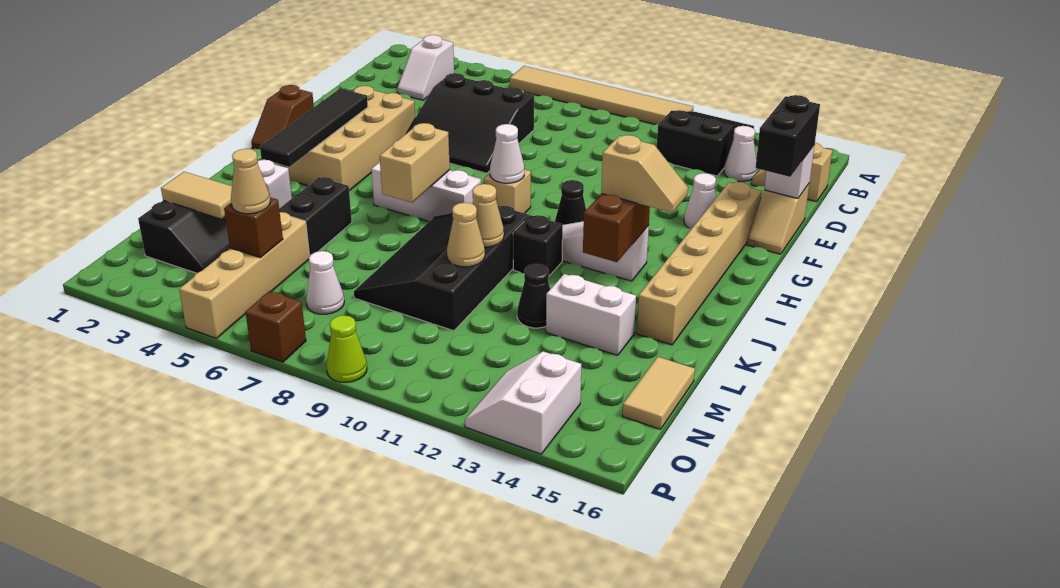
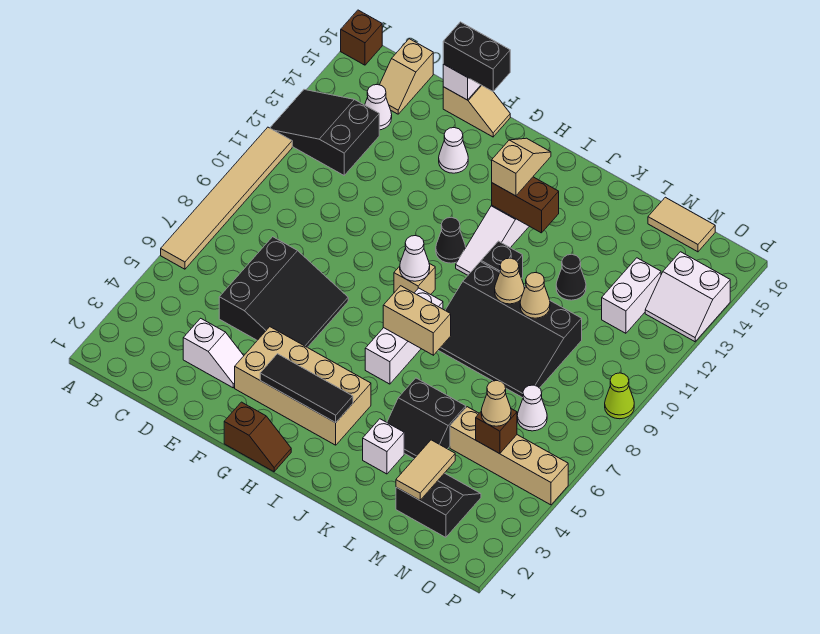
white slope B3:C3 level 1 top B -> white slope D3:E3 level 1 top D
tan brick F15:K15 level 1 -> none
black tile G3:J3 level 2 -> black tile G3:I3 level 2
white brick L13:L14 level 1 -> white brick N12:N13 level 1
brown brick P7 level 1 -> brown brick A16 level 1

